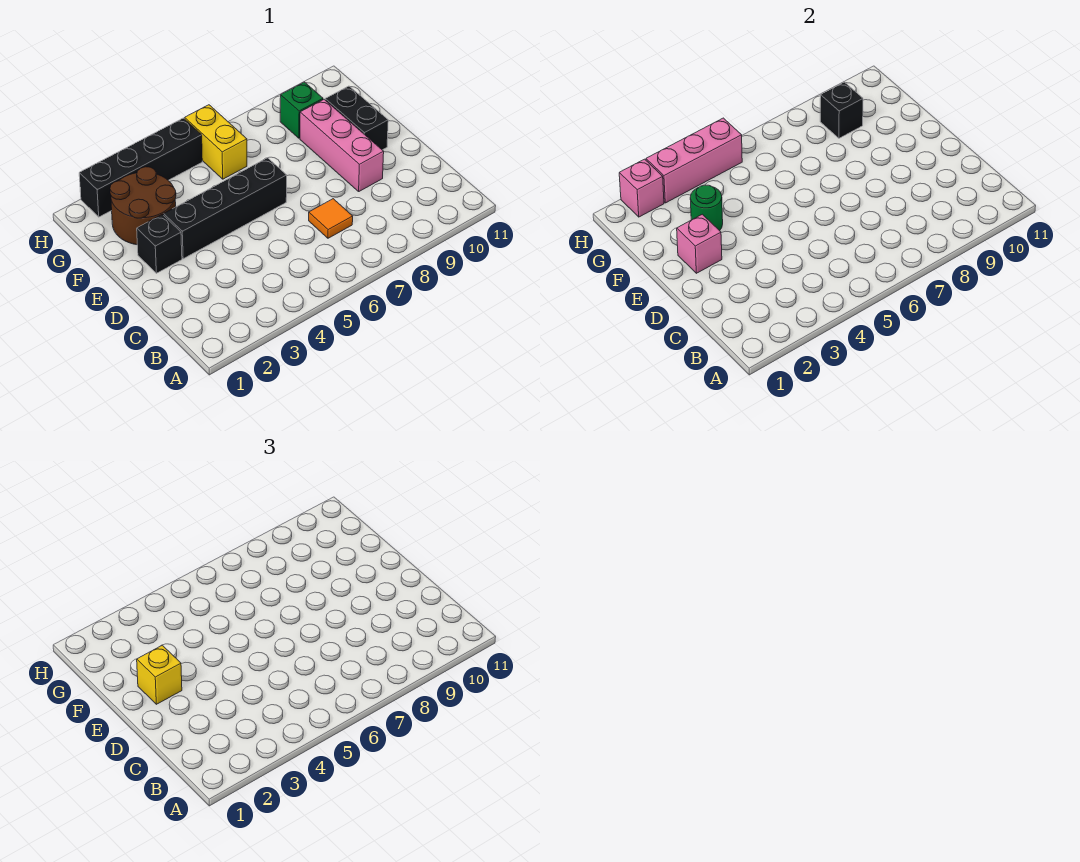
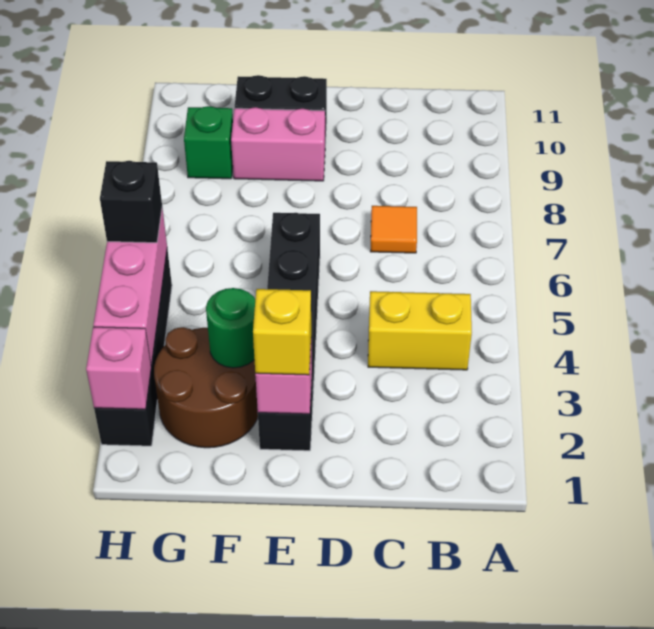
pink brick D9:F9 level 1 -> pink brick E9:F9 level 1
yellow brick G6:H6 level 1 -> yellow brick B4:C4 level 1
black brick G9 level 2 -> black brick H5 level 3

